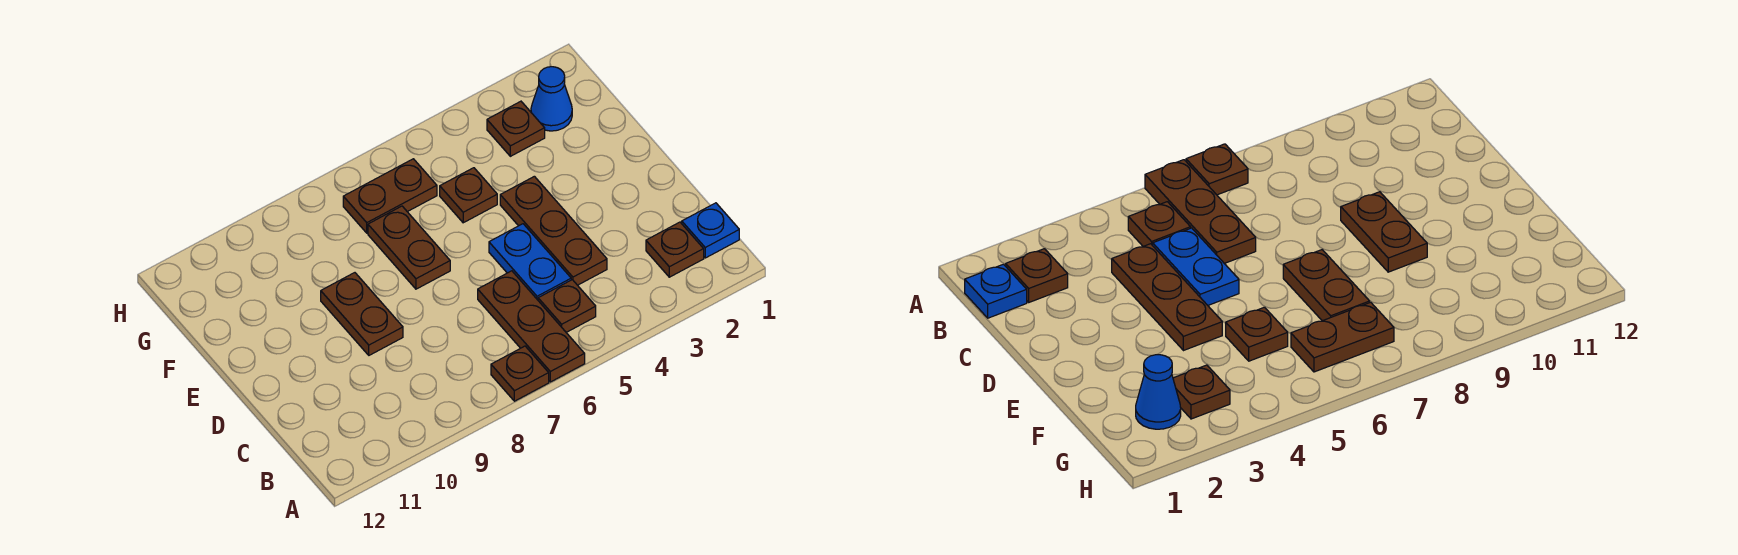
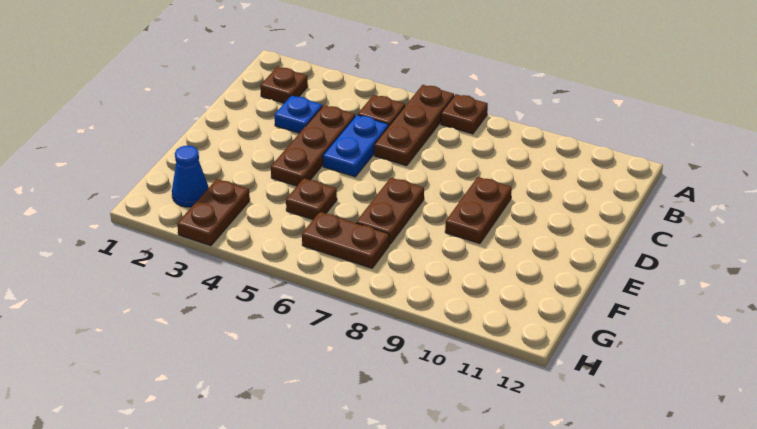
blue plate B1 level 1 -> blue plate C3 level 1
brown plate G3 level 1 -> brown plate G3:H3 level 1

